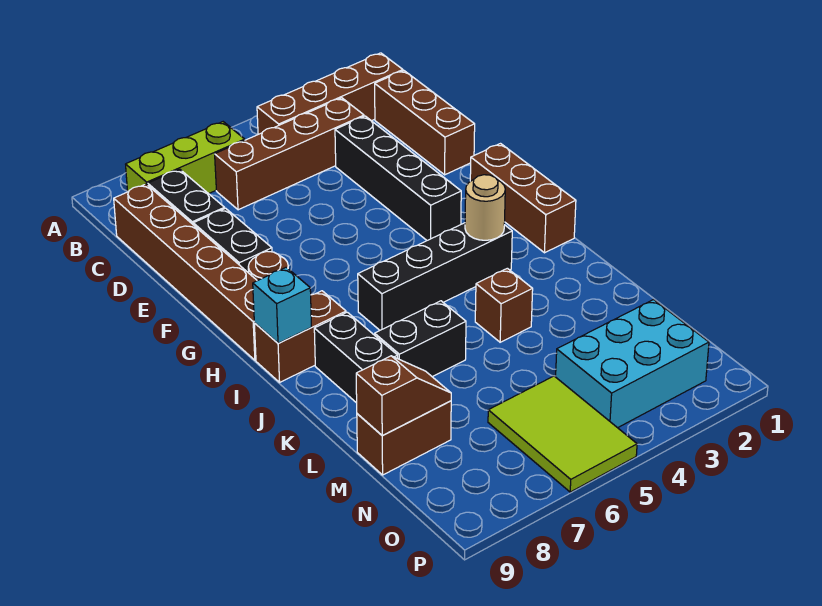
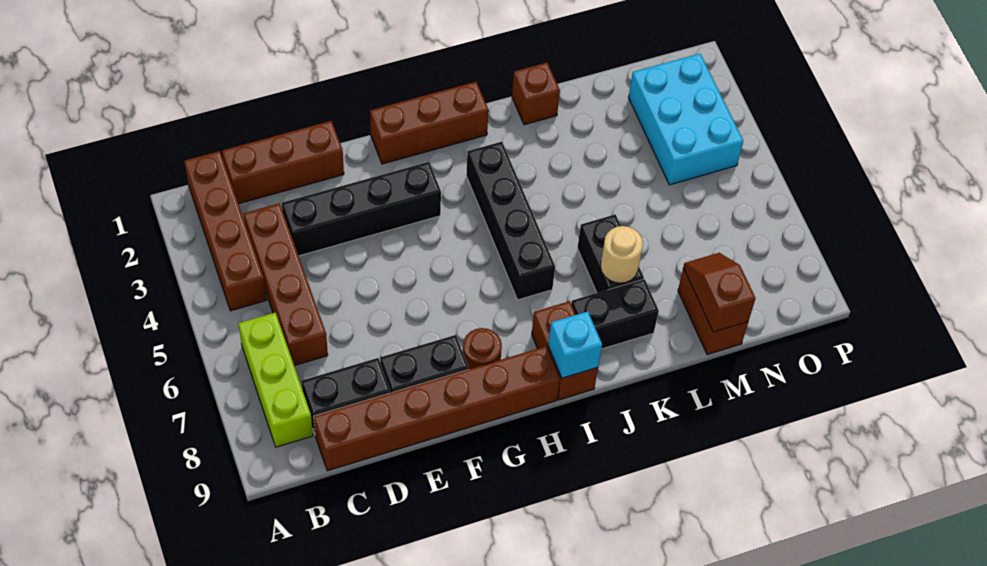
tan round brick I3 level 2 -> tan round brick K7 level 2
brown brick K4 level 1 -> brown brick K1 level 1
lime tile N5:P6 level 1 -> none

